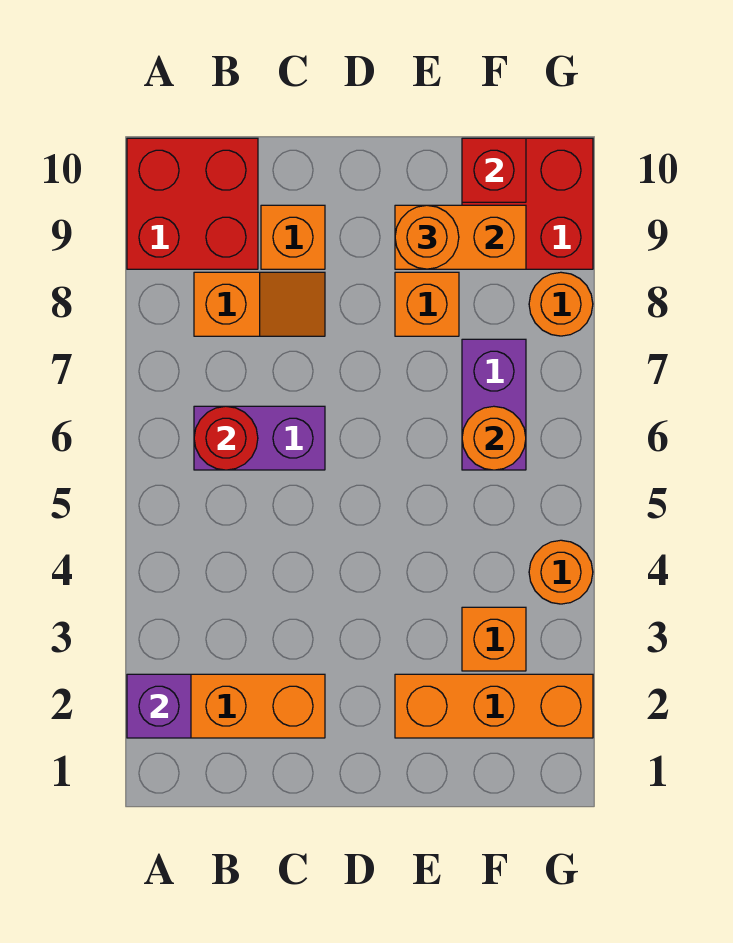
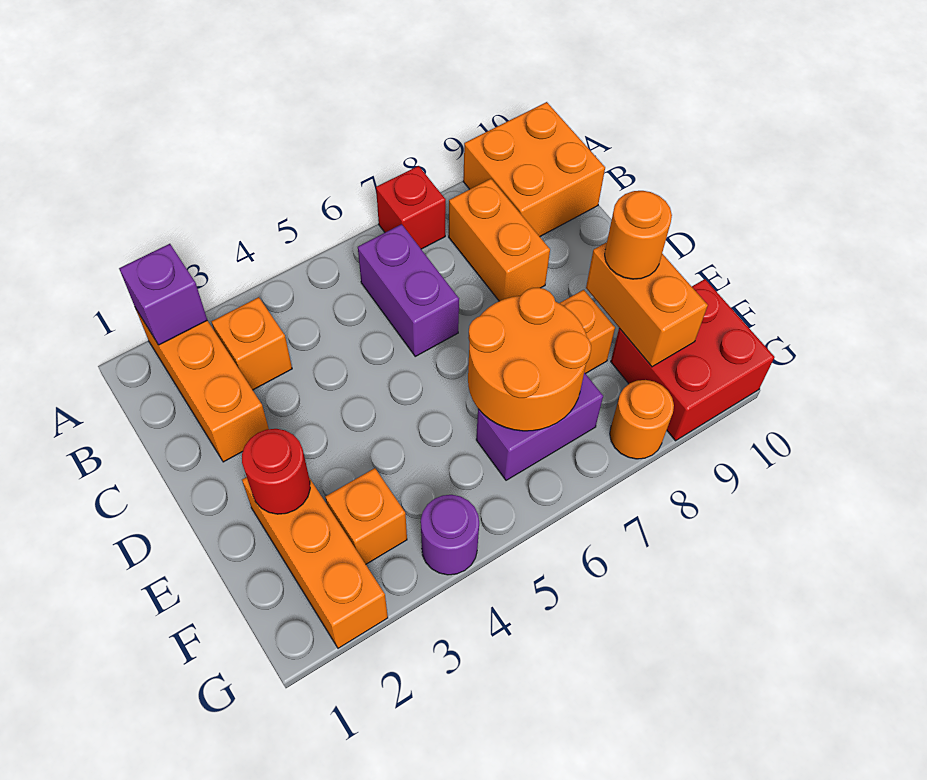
red brick A9:B10 level 1 -> orange brick A9:B10 level 1
red round brick B6 level 2 -> red round brick E2 level 2
orange slope B8:C8 level 1 top B -> orange brick B8:C8 level 1
orange brick C9 level 1 -> orange brick B3 level 1
orange round brick F6 level 2 -> orange round brick E6:F7 level 2
red brick F10 level 2 -> red brick A7 level 1
orange round brick G4 level 1 -> purple round brick G4 level 1

